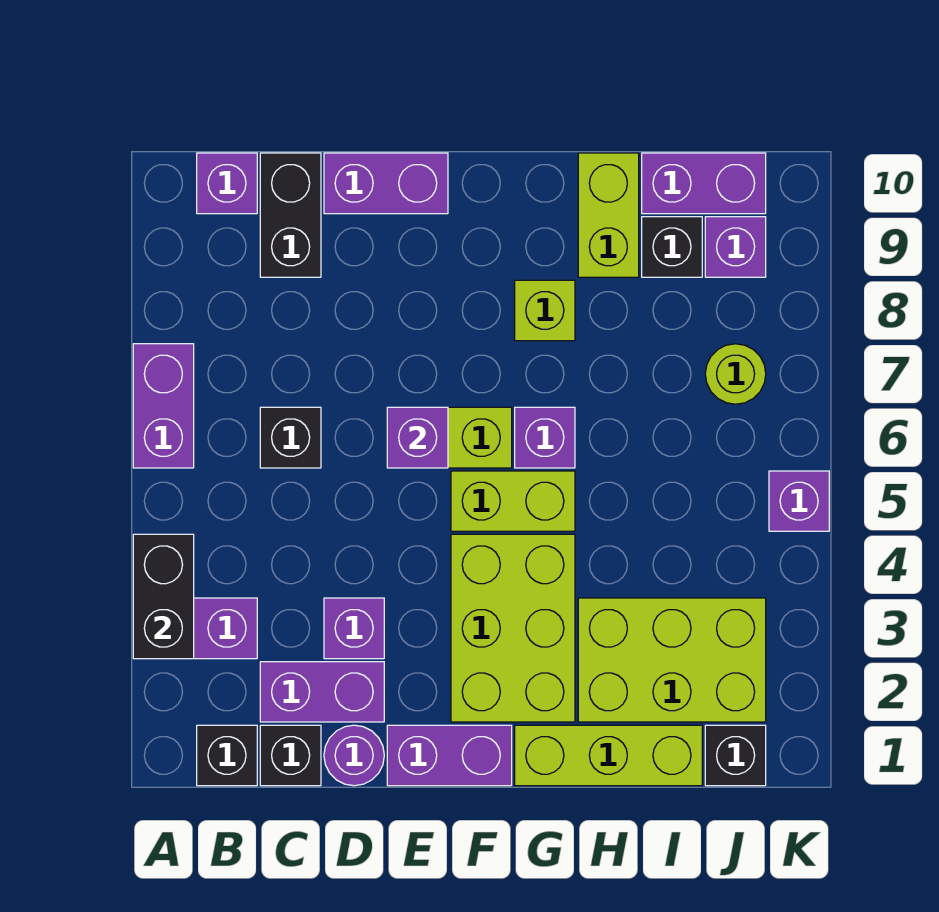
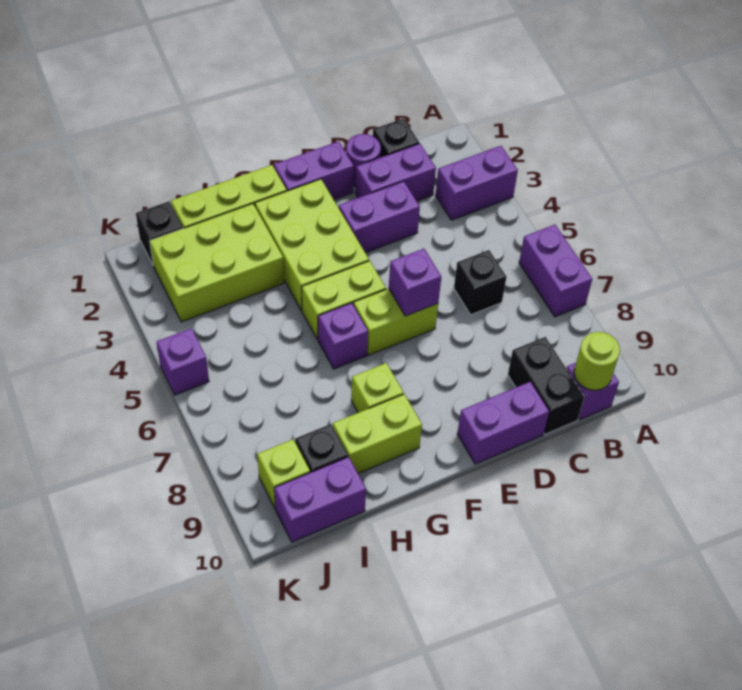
black brick A3:A4 level 2 -> none
black brick B1 level 1 -> none
purple brick D3 level 1 -> purple brick D3:E3 level 1
lime brick H9:H10 level 1 -> lime brick G9:H9 level 1
lime round brick J7 level 1 -> lime round brick B10 level 2
purple brick J9 level 1 -> lime brick J9 level 1

